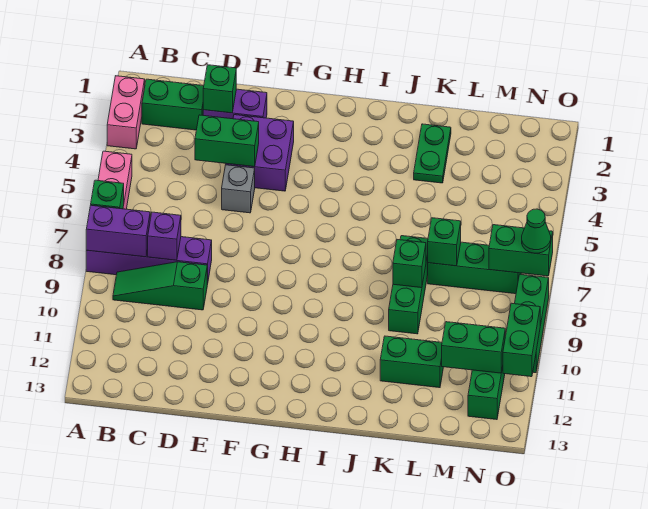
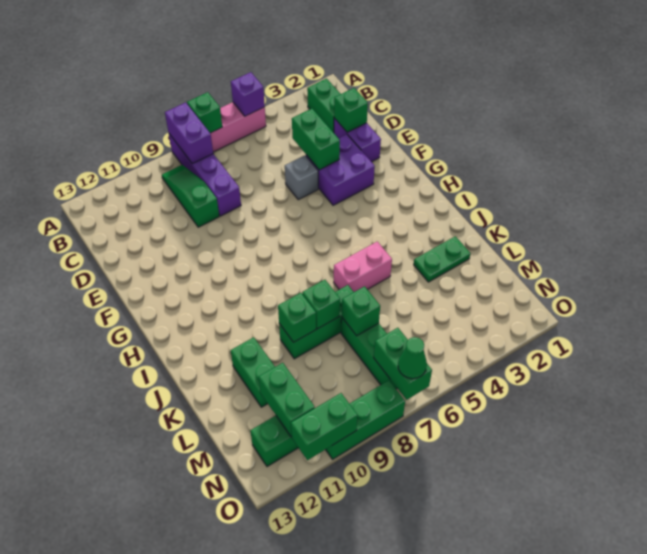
pink brick A2:A3 level 1 -> pink brick J5:J6 level 1
purple brick C8 level 2 -> purple brick A5 level 2
none -> green brick K9 level 2

